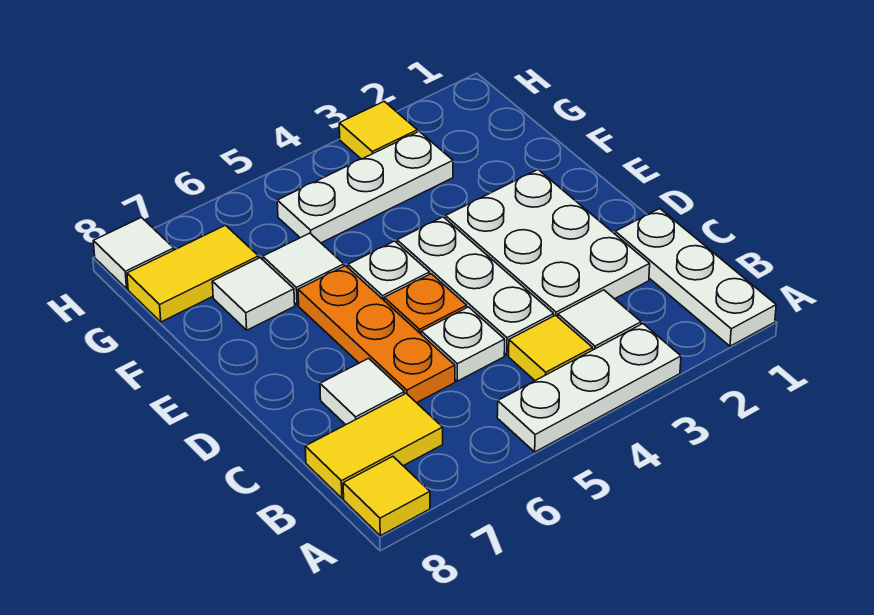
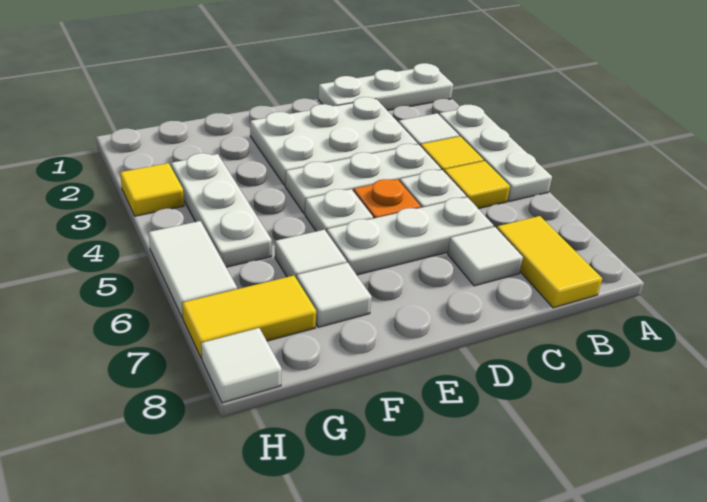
yellow tile A8 level 1 -> yellow tile B5 level 1
orange plate C6:E6 level 1 -> white plate C6:E6 level 1
yellow tile G7:G8 level 1 -> yellow tile G7:H7 level 1
none -> white tile H5:H6 level 1

